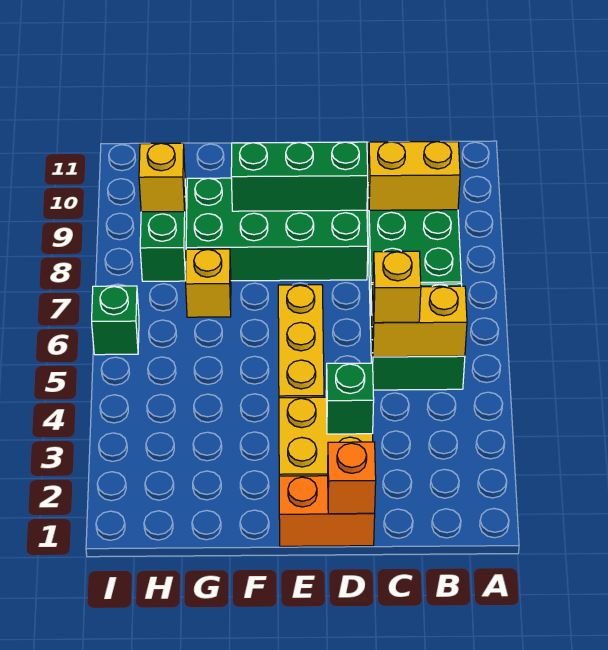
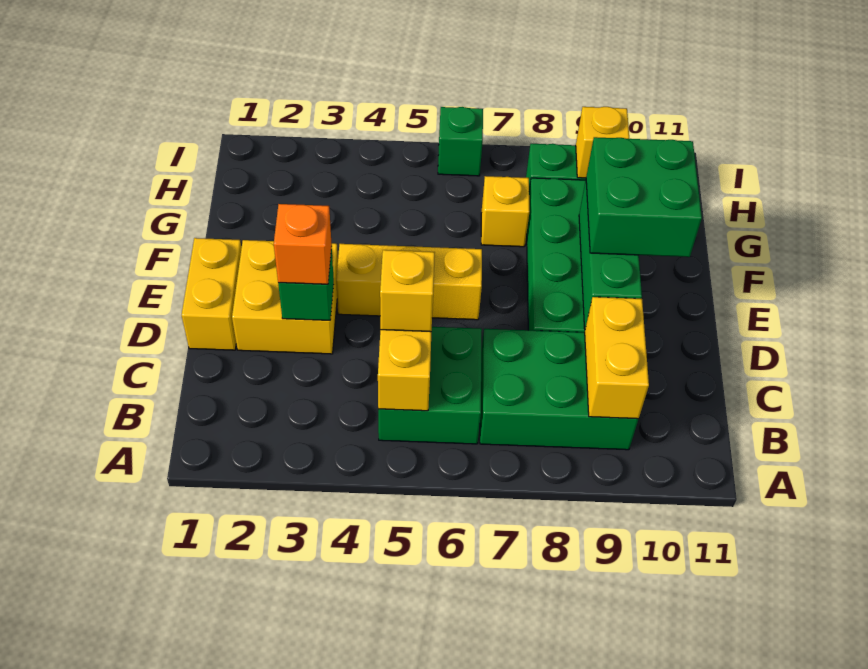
orange brick D1:E1 level 1 -> yellow brick D1:E1 level 1
orange brick D1 level 2 -> orange brick D3 level 3
none -> green brick E9:F10 level 3

